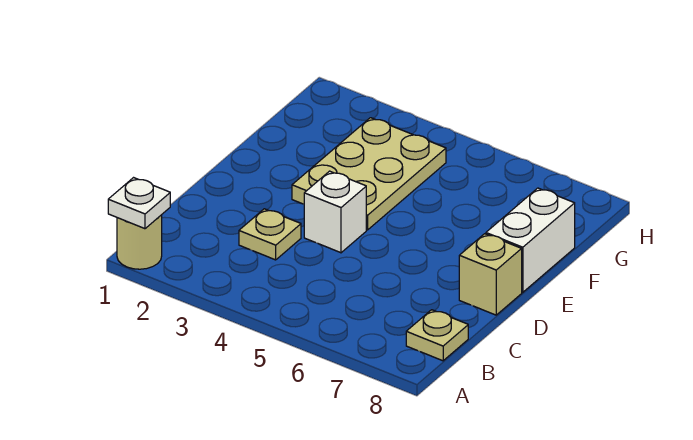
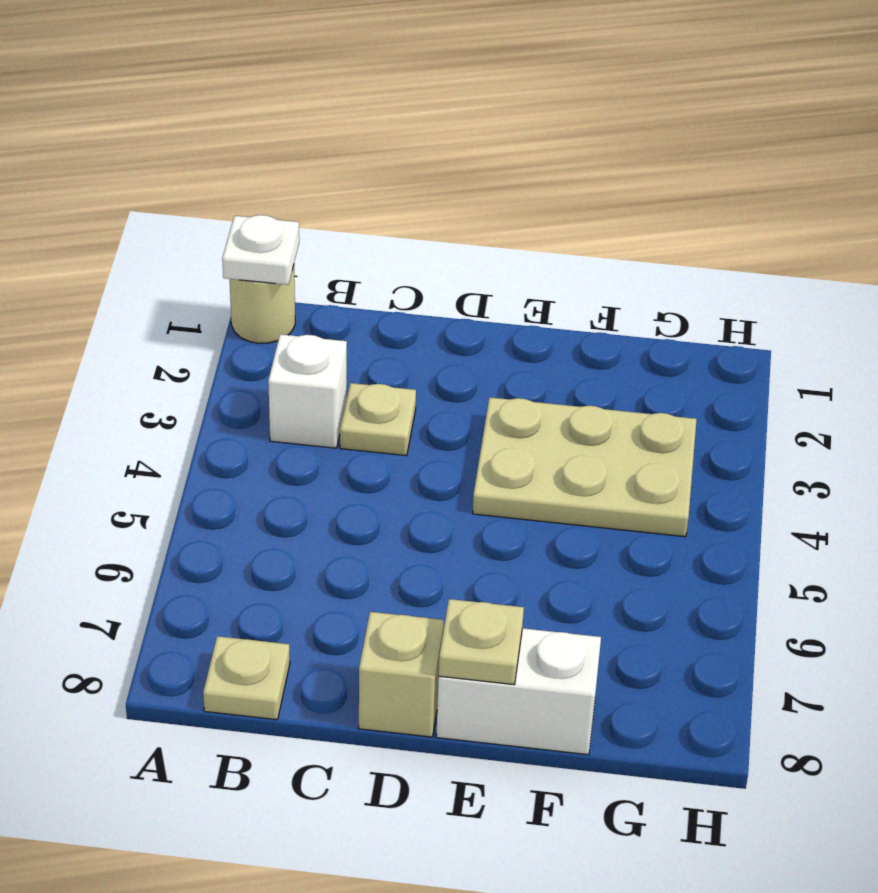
white brick D4 level 1 -> white brick B3 level 1
none -> tan plate E8 level 2

